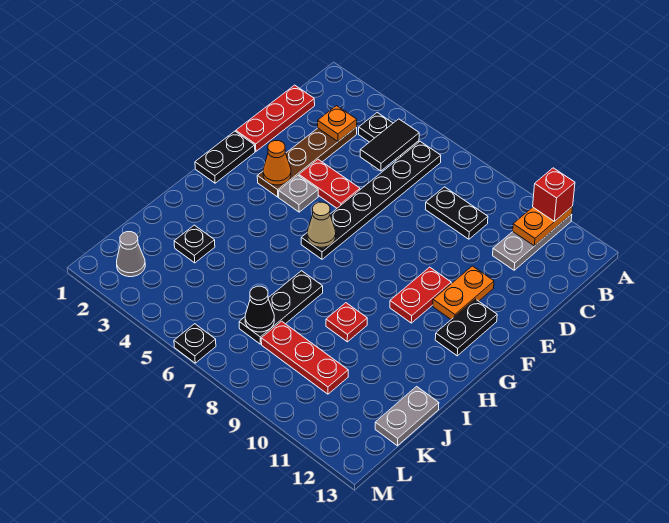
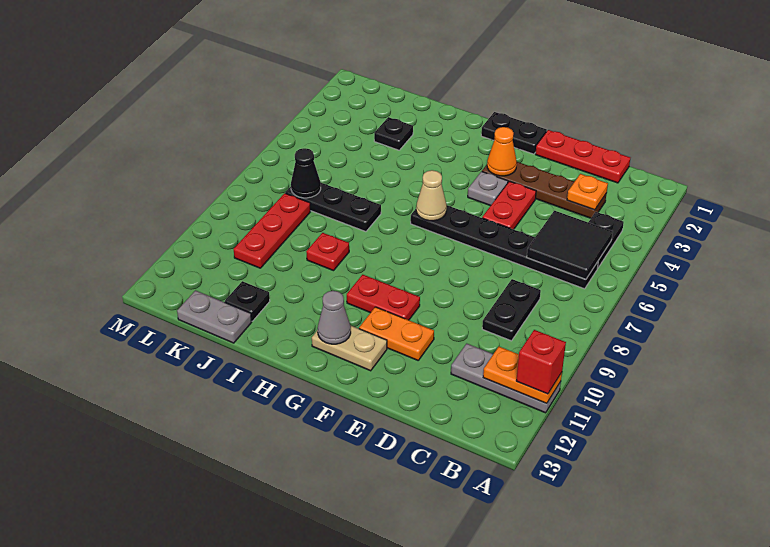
black tile B5:C5 level 2 -> black tile B5:C6 level 2
black plate F12:G12 level 1 -> tan plate F12:G12 level 1
grey cone L2 level 1 -> grey cone G12 level 2
black plate M6 level 1 -> black plate J12 level 1

